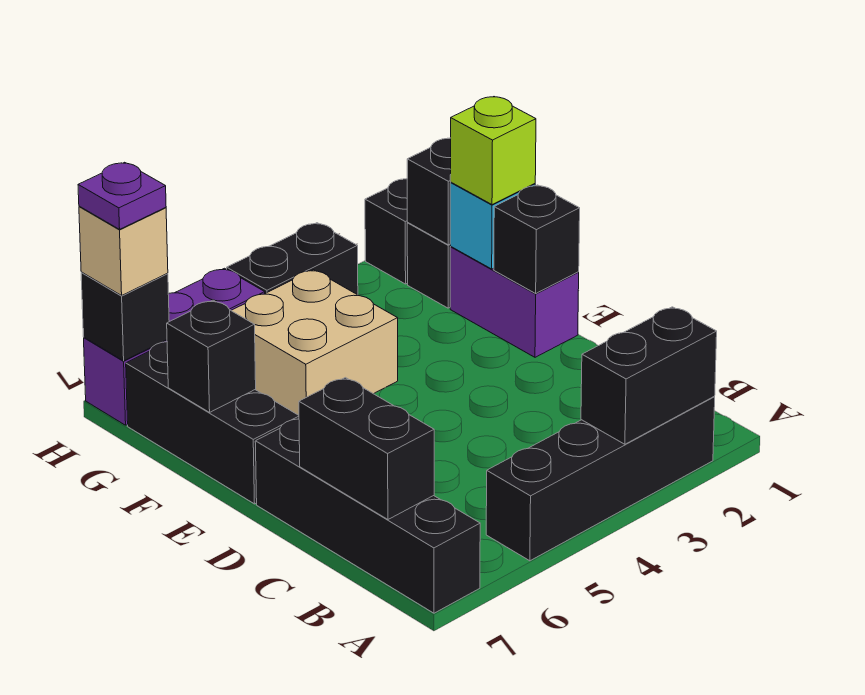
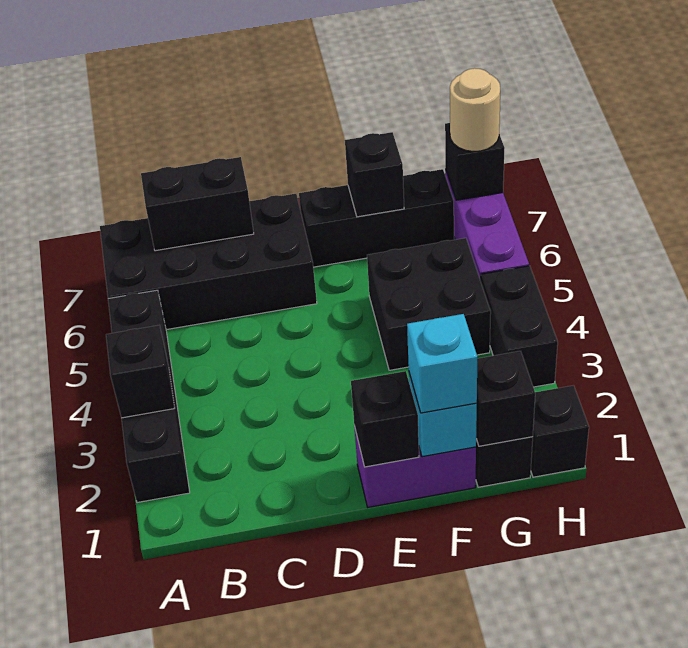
black brick A2:A3 level 2 -> black brick A3 level 2
black brick A7:D7 level 1 -> black brick A6:D7 level 1
lime brick F1 level 3 -> cyan brick F1 level 3
tan brick F4:G5 level 1 -> black brick F4:G5 level 1
tan brick H7 level 3 -> tan round brick H7 level 3
purple plate H7 level 4 -> none

